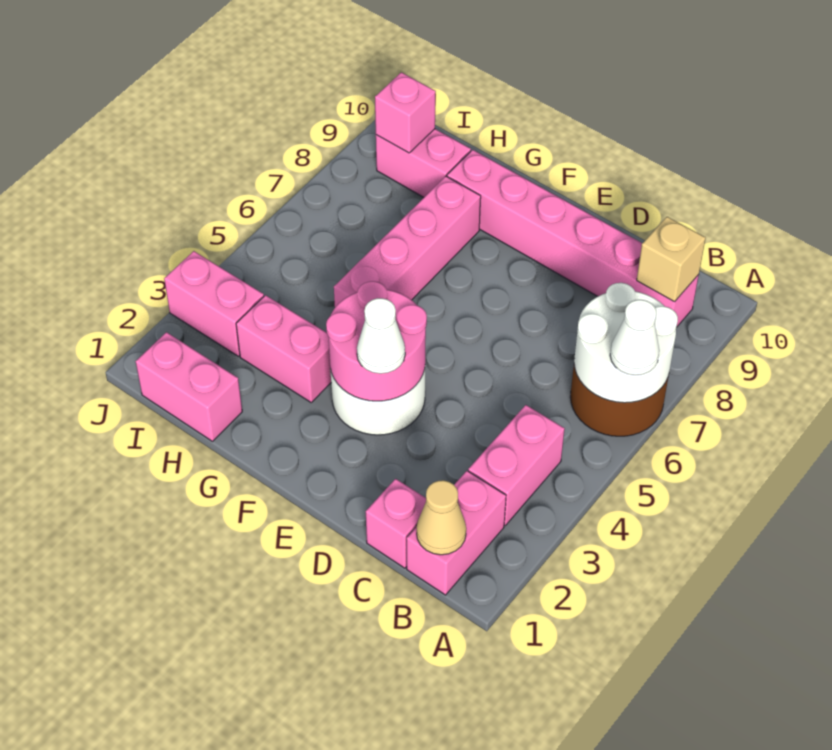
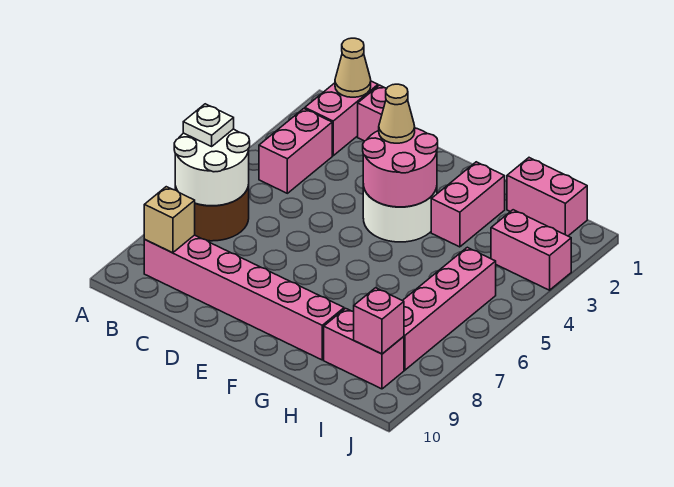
white cone A6 level 3 -> white plate A6 level 3
white cone E3 level 3 -> tan cone E3 level 3
pink brick G3:H3 level 1 -> pink brick G2:G3 level 1
pink brick G5:G8 level 1 -> pink brick I5:I8 level 1

